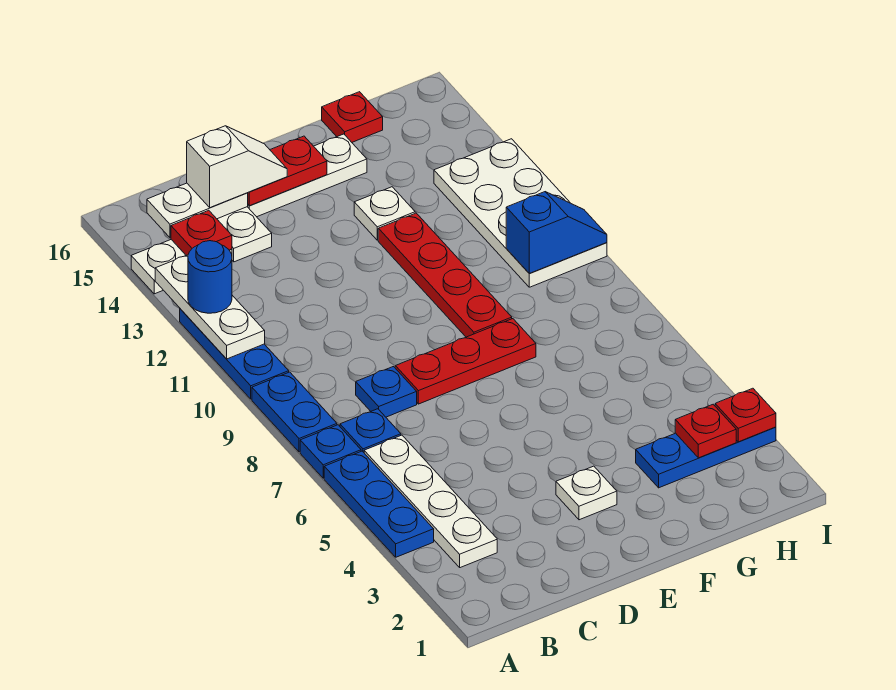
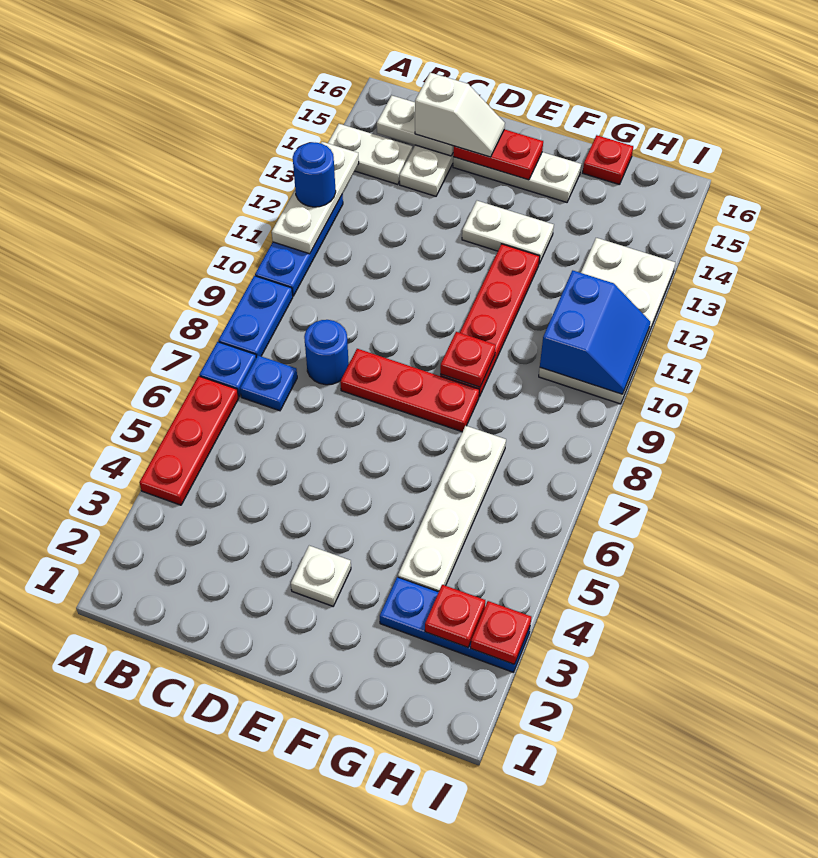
blue plate A4:A6 level 1 -> red plate A4:A6 level 1
white plate B3:B6 level 1 -> white plate G4:G7 level 1
red plate B14 level 2 -> red plate F9 level 2
blue plate C8 level 1 -> blue round brick C8 level 1
white plate F13 level 1 -> white plate E13:F13 level 1
blue slope H10:I10 level 2 top H -> blue slope H10:I11 level 2 top H

